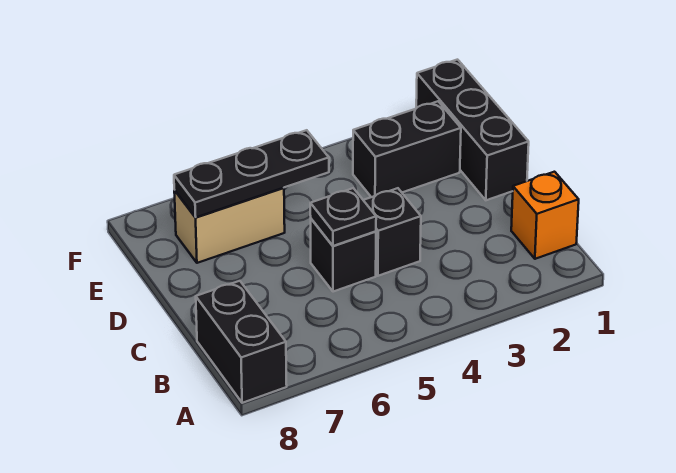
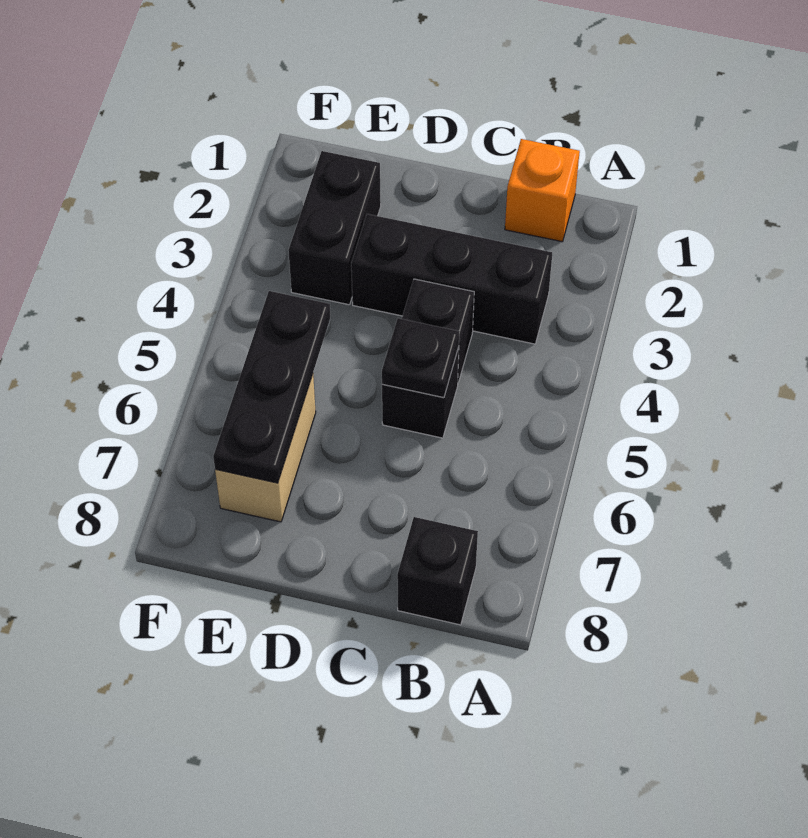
black brick A8:B8 level 1 -> black brick B8 level 1
black brick D1:F1 level 1 -> black brick B3:D3 level 1

